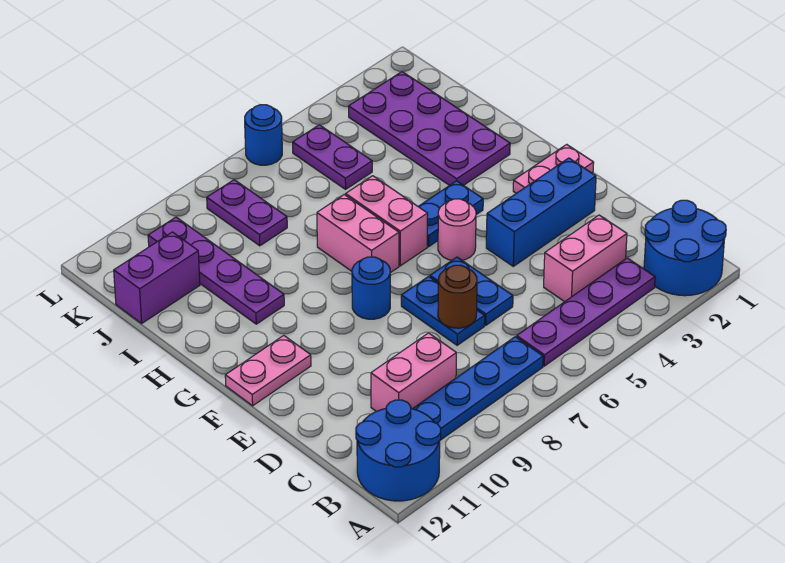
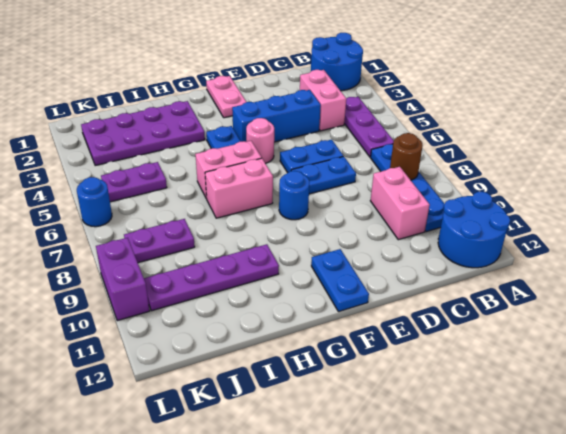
purple plate B3:B6 level 1 -> purple plate B4:B6 level 1
brown round brick D7 level 2 -> brown round brick B8 level 2
blue brick E2:E4 level 1 -> blue brick D4:F4 level 1
pink plate F11:F12 level 1 -> blue plate F11:F12 level 1
purple brick J11:J12 level 1 -> purple brick L9:L10 level 1

